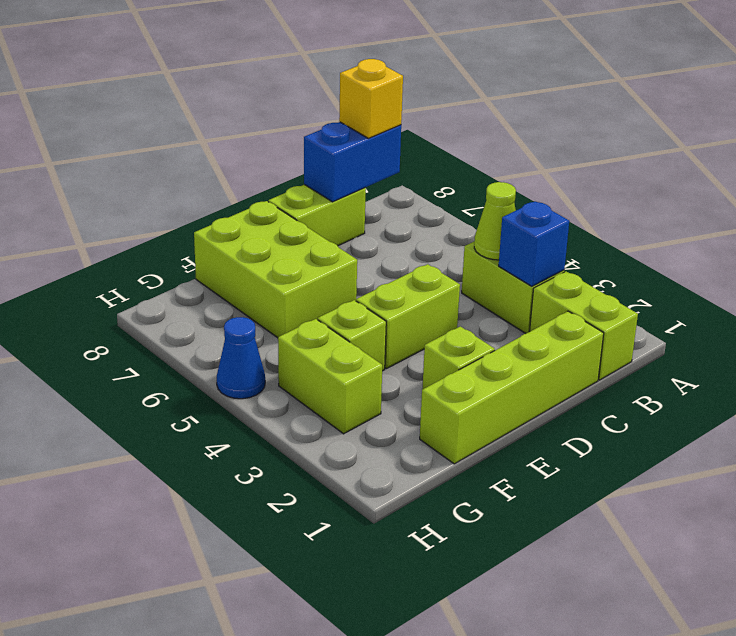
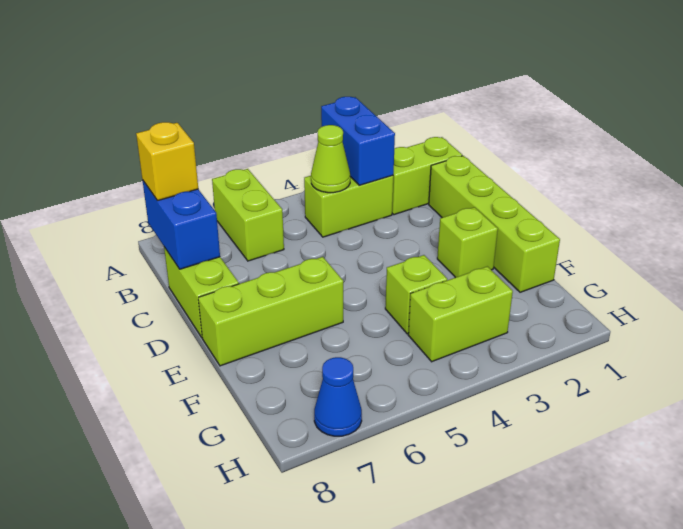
blue brick B3 level 2 -> blue brick A3:B3 level 2
lime brick D4:E4 level 1 -> lime brick A6:B6 level 1
lime brick E6:F8 level 1 -> lime brick E6:E8 level 1
blue cone H5 level 1 -> blue cone H7 level 1

